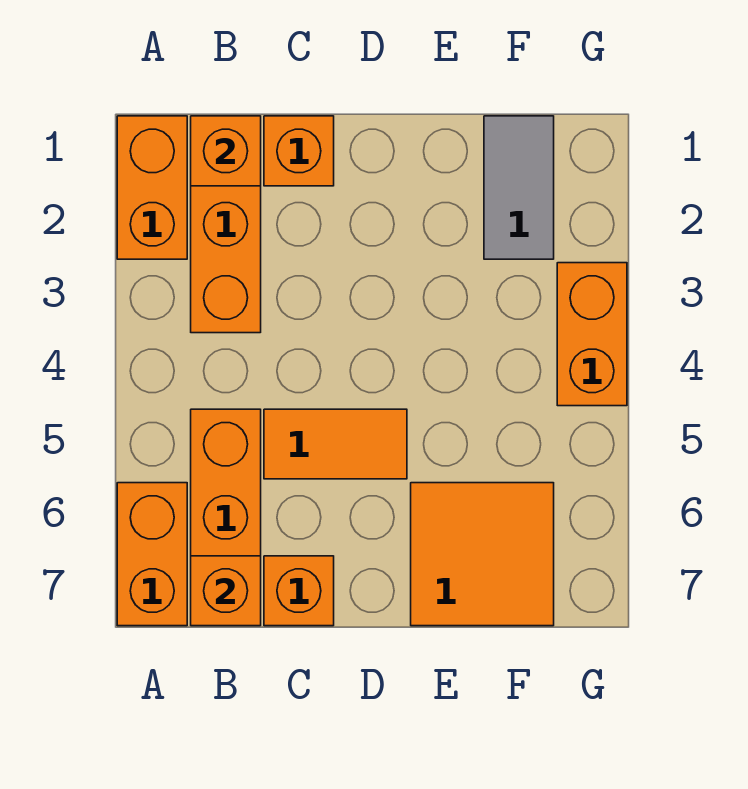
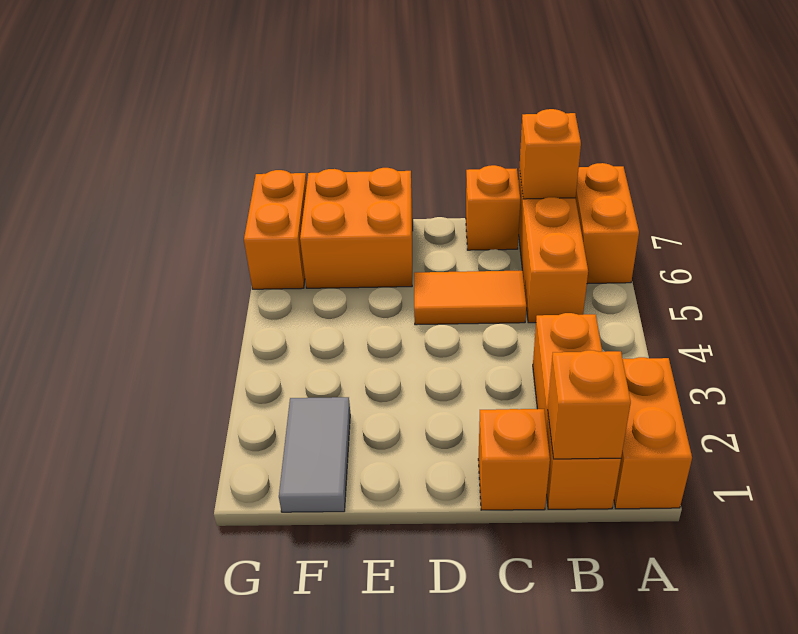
orange tile E6:F7 level 1 -> orange brick E6:F7 level 1
orange brick G3:G4 level 1 -> orange brick G6:G7 level 1

